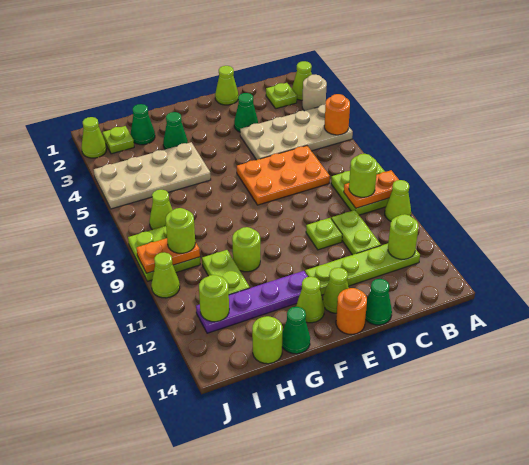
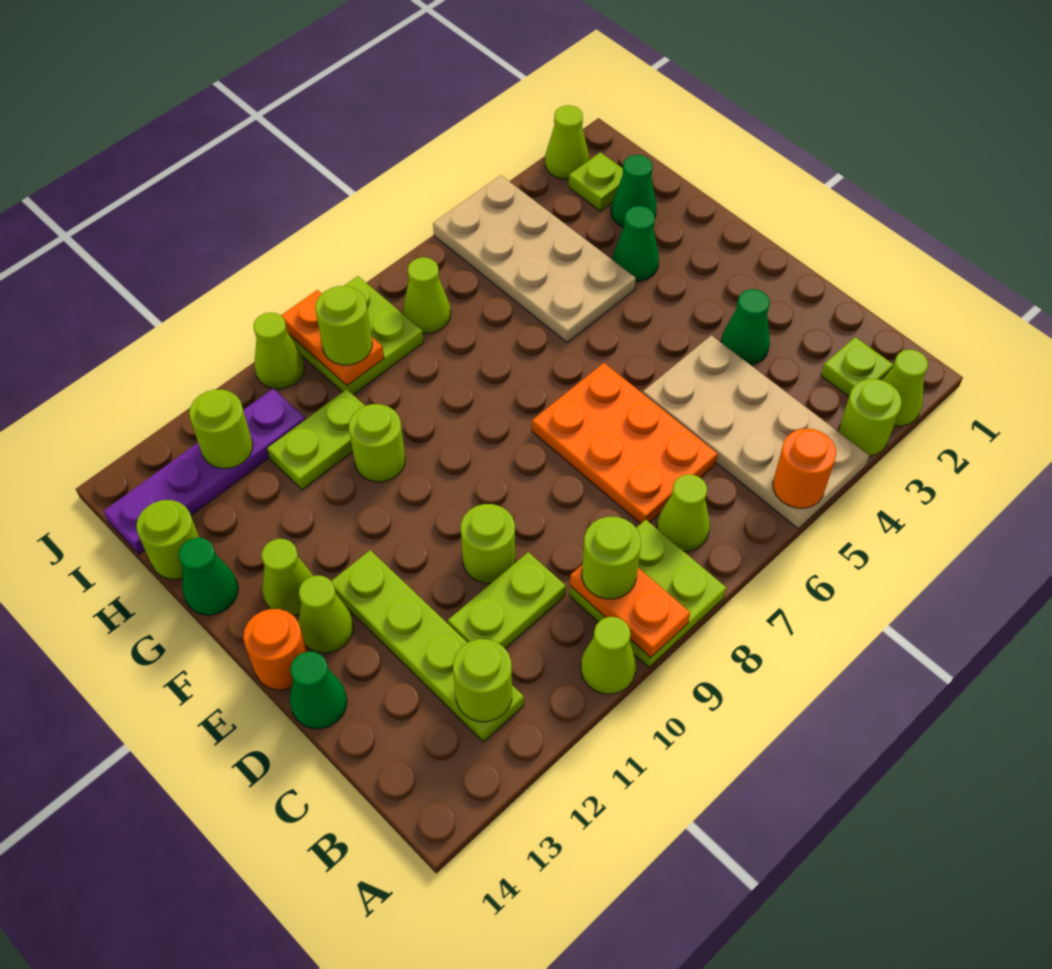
tan round brick A3 level 1 -> lime round brick A3 level 1
lime cone D1 level 1 -> lime cone B7 level 1
lime plate D10 level 1 -> lime round brick D10 level 1
purple plate F12:I12 level 1 -> purple plate I11:I14 level 1

